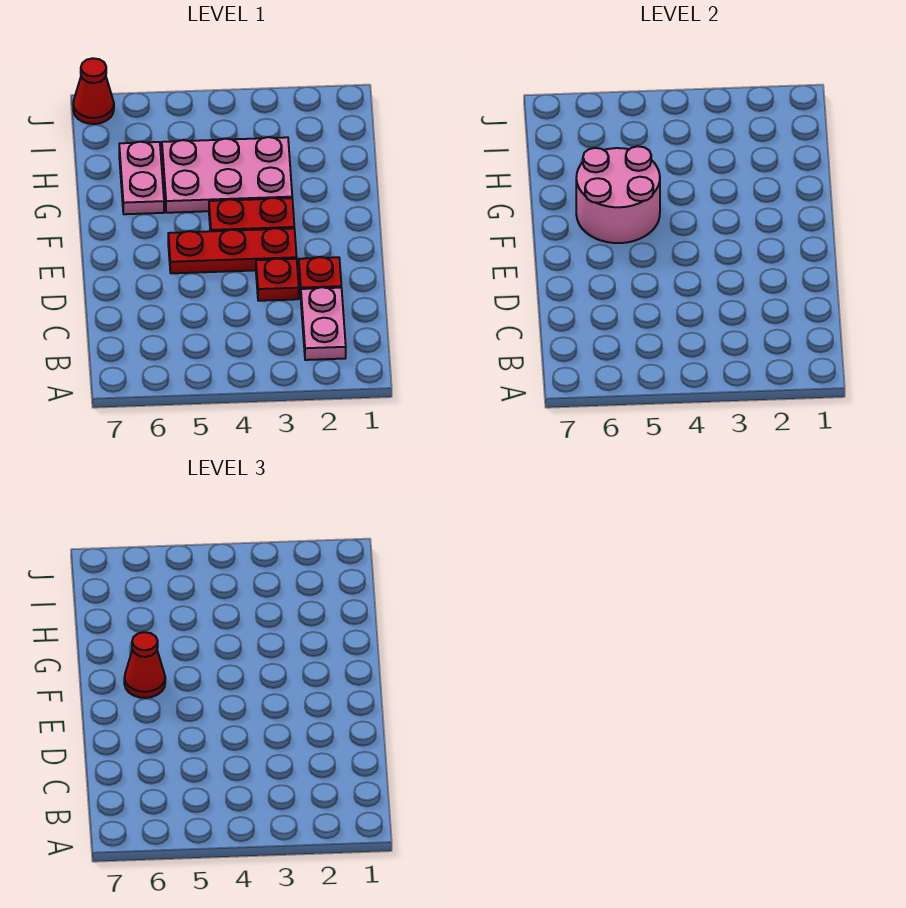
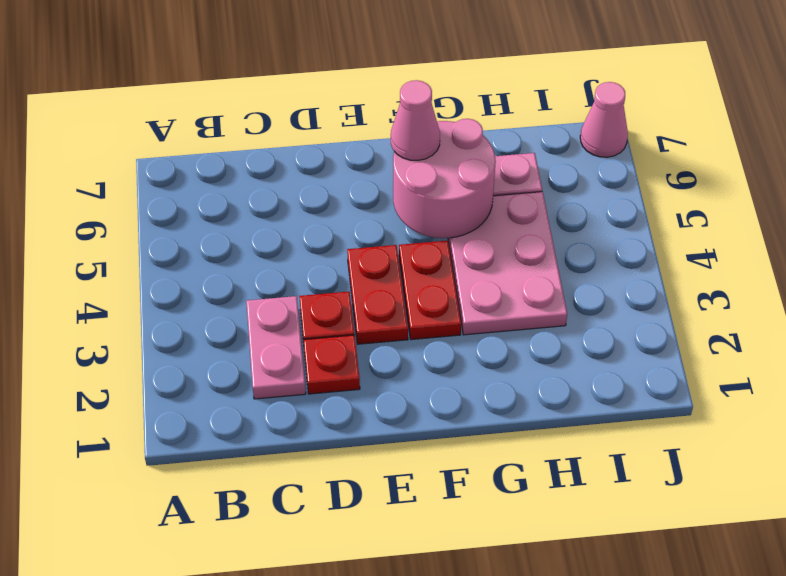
pink plate B2:C2 level 1 -> pink plate C2:C3 level 1
red plate E3:E5 level 1 -> red plate E3:E4 level 1
red cone F6 level 3 -> pink cone F6 level 3
red cone J7 level 1 -> pink cone J7 level 1

